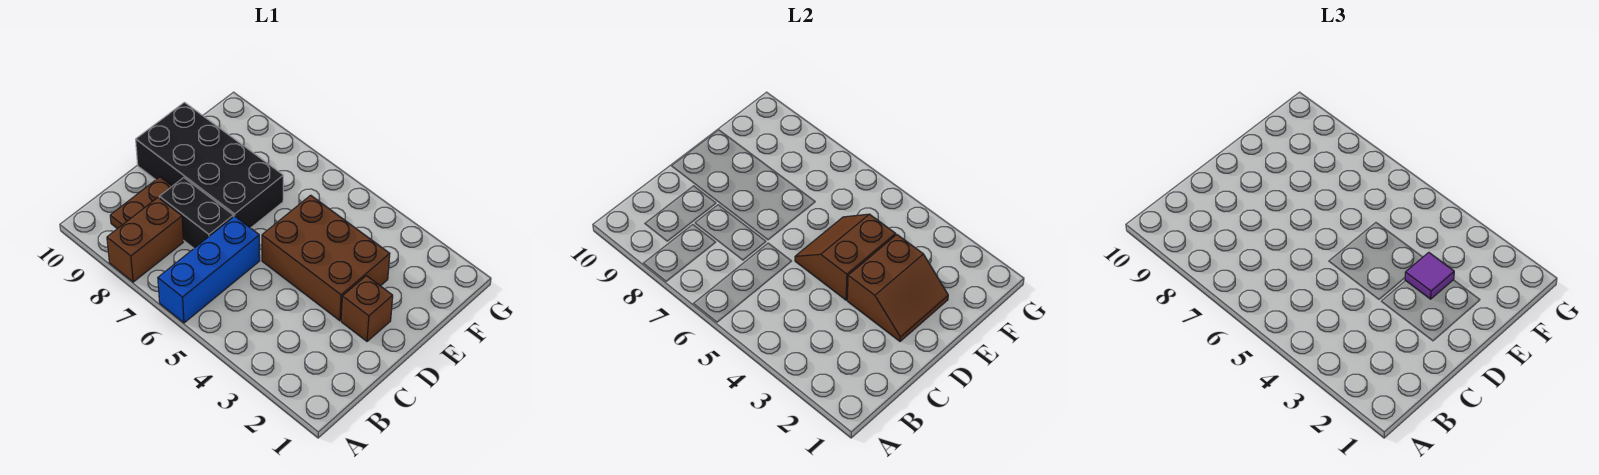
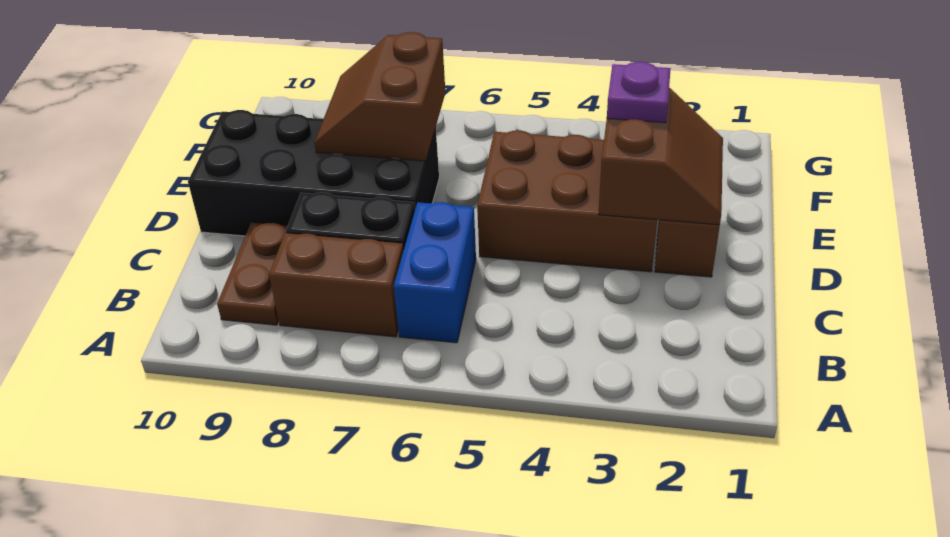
blue brick A6:C6 level 1 -> blue brick B6:C6 level 1
brown brick A8:B8 level 1 -> brown brick B7:B8 level 1
brown slope D4:E5 level 2 top 4 -> brown slope E7:F8 level 2 top 7
purple tile E3 level 3 -> purple plate E3 level 3

